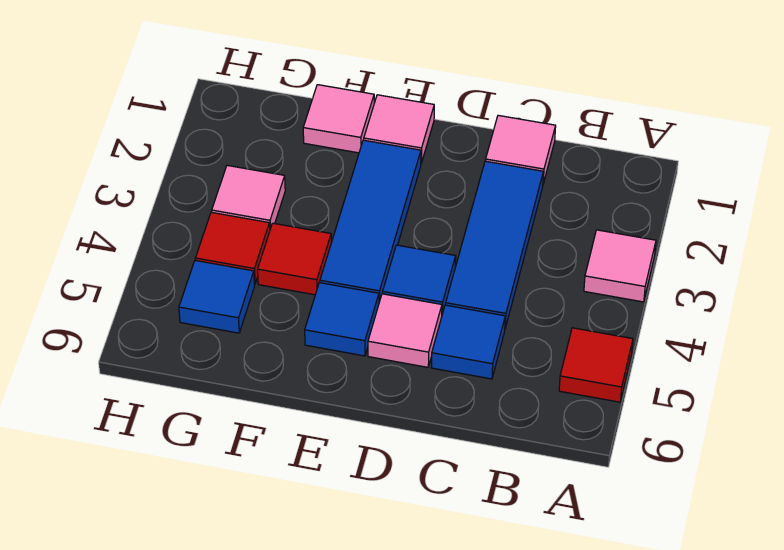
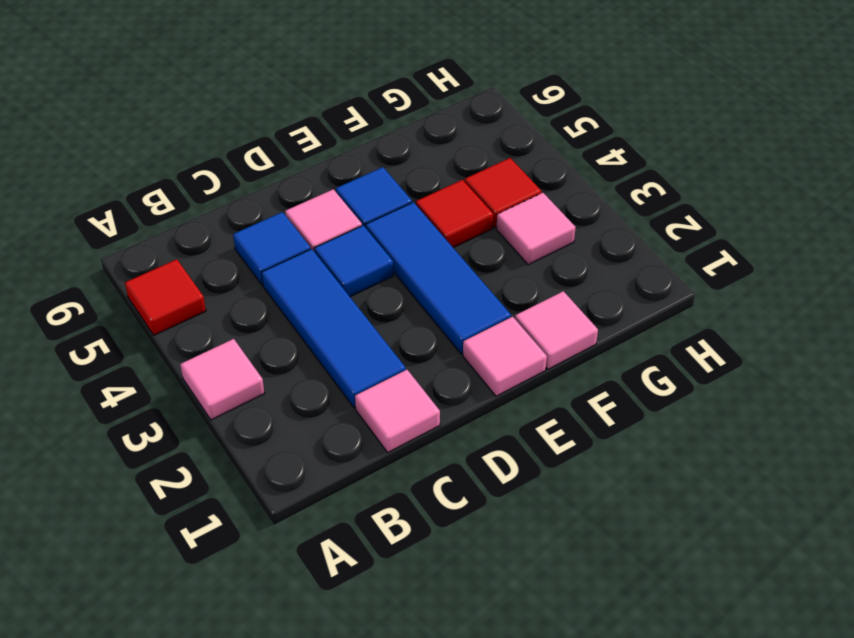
blue tile G5 level 1 -> none

